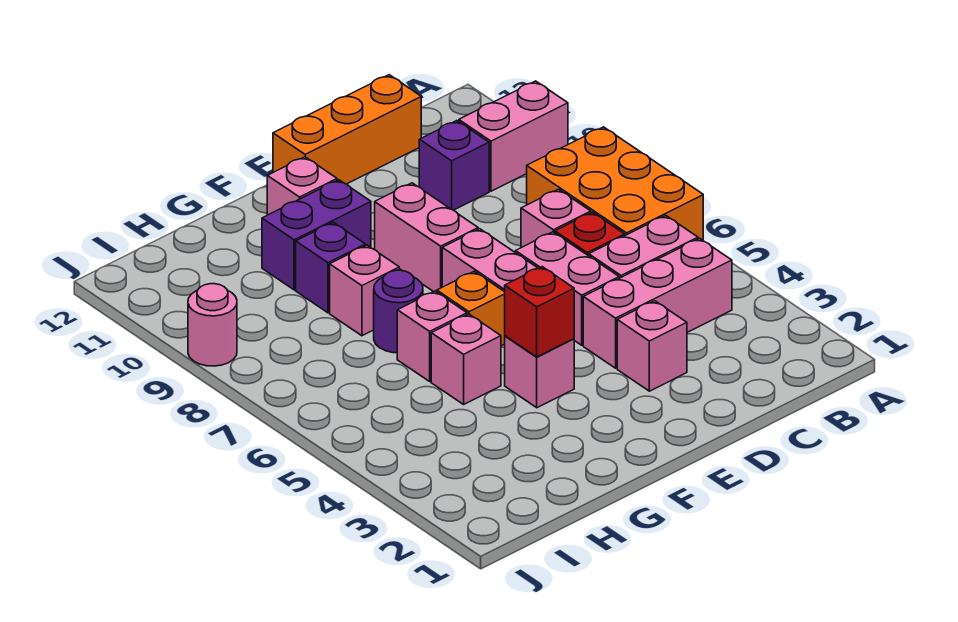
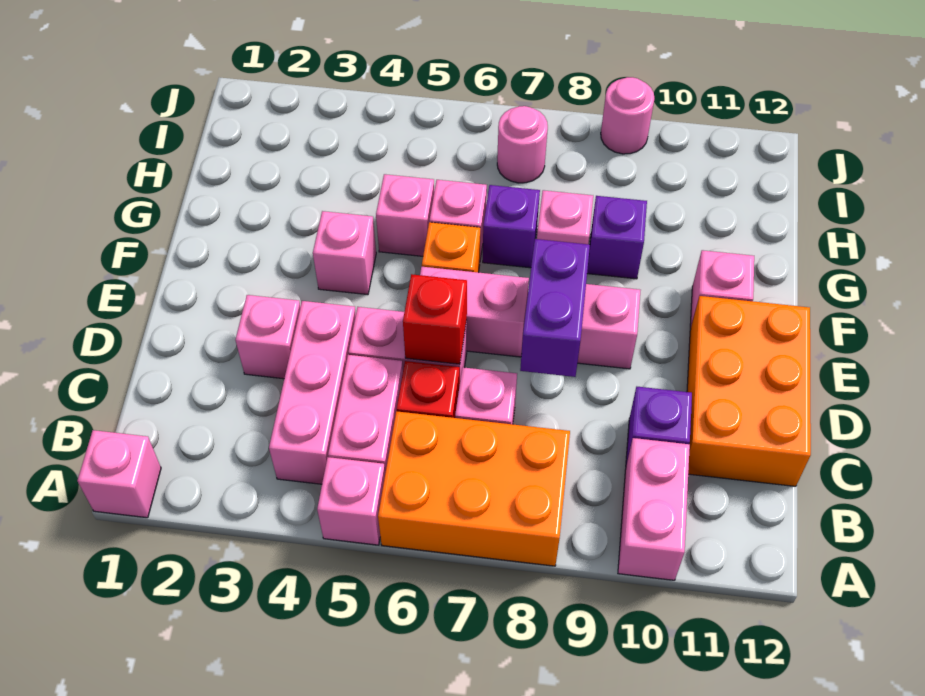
none -> pink brick A1 level 1
none -> pink brick A5 level 1
orange brick C12:E12 level 1 -> orange brick C11:E12 level 1
red brick F4 level 2 -> red brick D6 level 2
purple brick F10:G10 level 1 -> purple brick D8:E8 level 2
purple round brick G7 level 1 -> purple brick G7 level 1
none -> pink round brick I7 level 1

